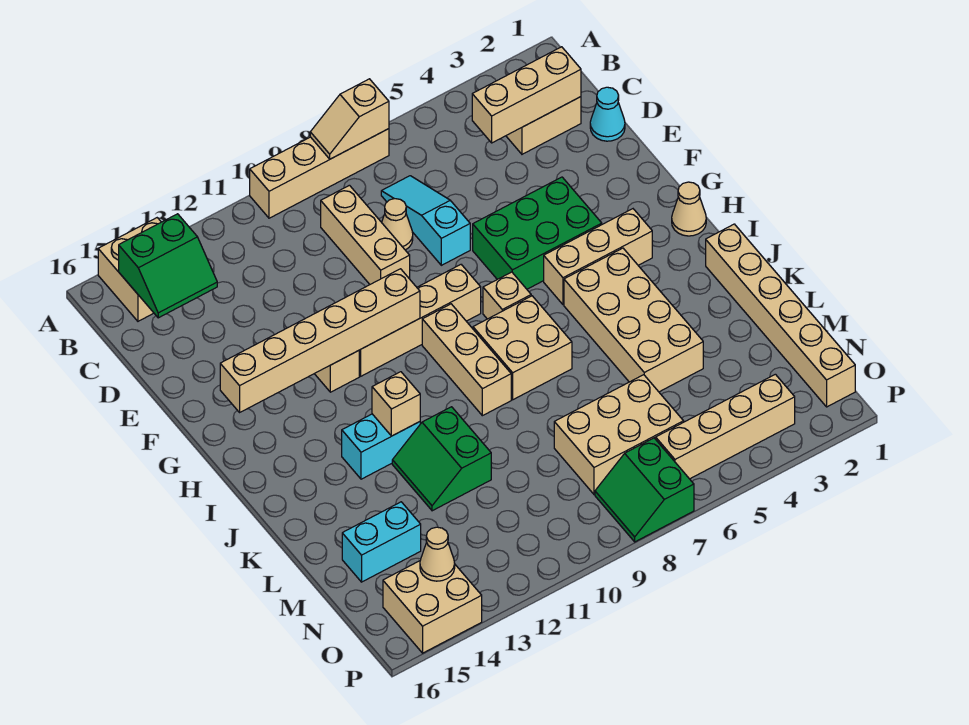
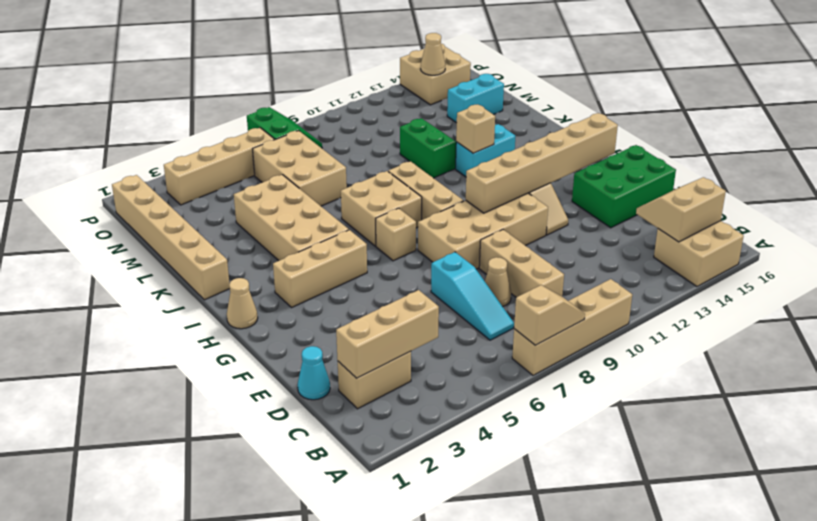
green slope B14:C15 level 2 top B -> tan slope B14:C15 level 2 top B
green brick F4:G6 level 1 -> green brick E14:F16 level 1
tan brick G8:G11 level 1 -> tan brick F8:G11 level 1
tan brick M6:N8 level 1 -> tan brick L6:N7 level 1

